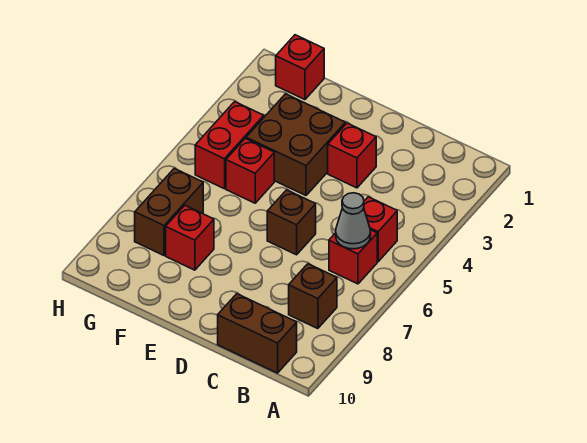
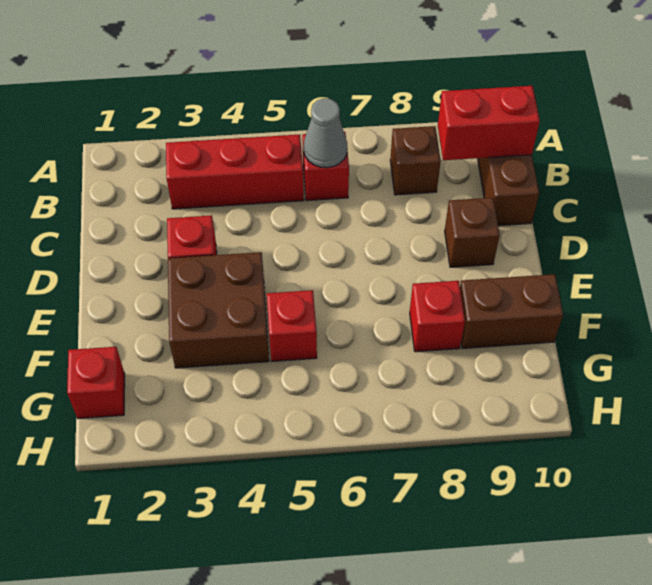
red brick B5 level 1 -> red brick B3:B5 level 1
brown brick D6 level 1 -> brown brick D9 level 1
red brick G4:G5 level 1 -> red brick B9:B10 level 2
brown brick G7:G8 level 1 -> brown brick F9:F10 level 1

